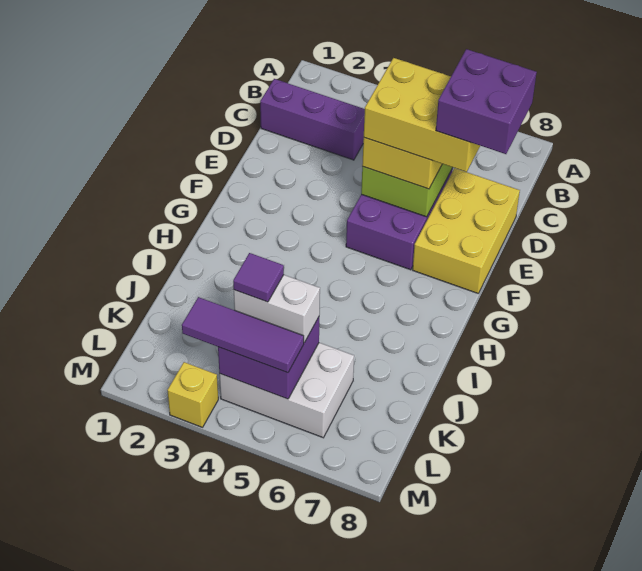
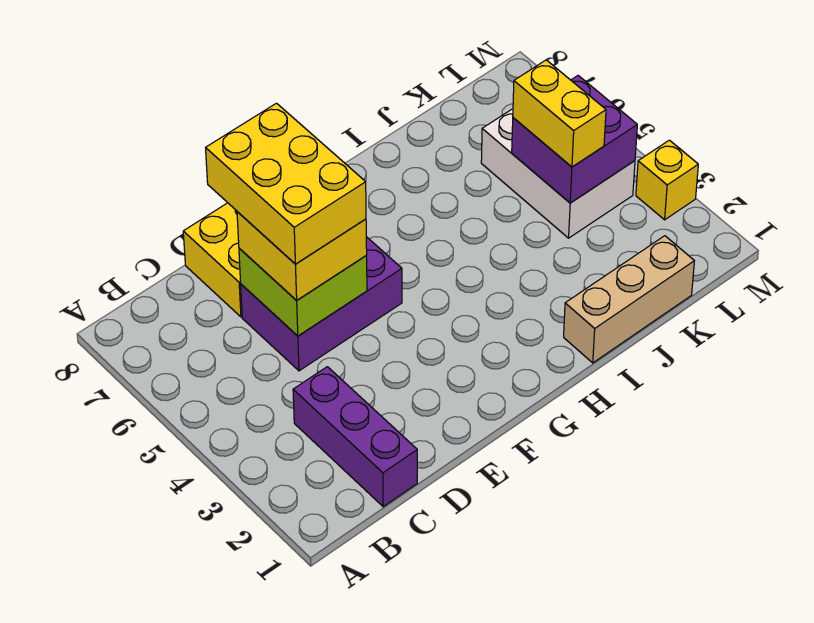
purple brick D7:E8 level 5 -> none
none -> tan brick I1:K1 level 1
white brick K4:K5 level 3 -> yellow brick K4:K5 level 3
purple tile K4 level 4 -> none
purple tile L3:L5 level 3 -> none

